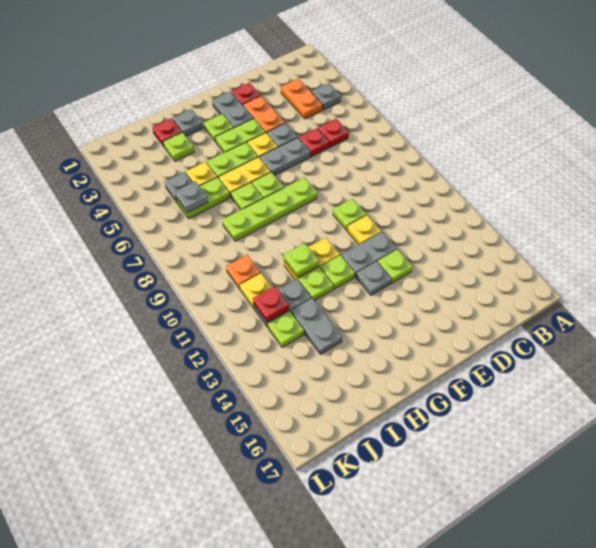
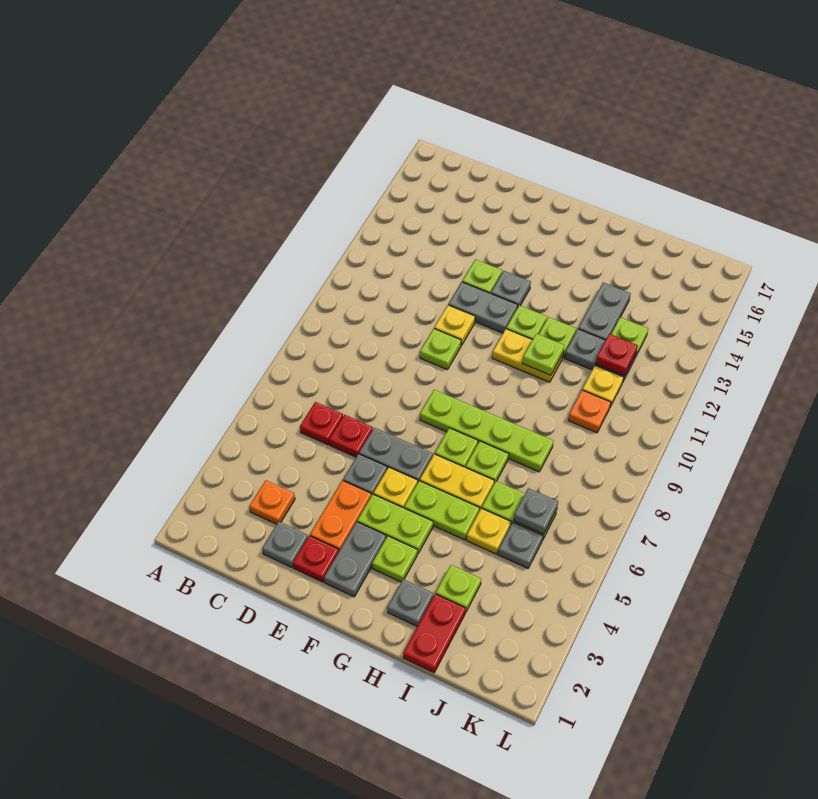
grey plate B4 level 1 -> grey plate D2 level 1
orange plate C3:C4 level 1 -> orange plate C3 level 1
red plate I2 level 1 -> red plate I1:I2 level 1

